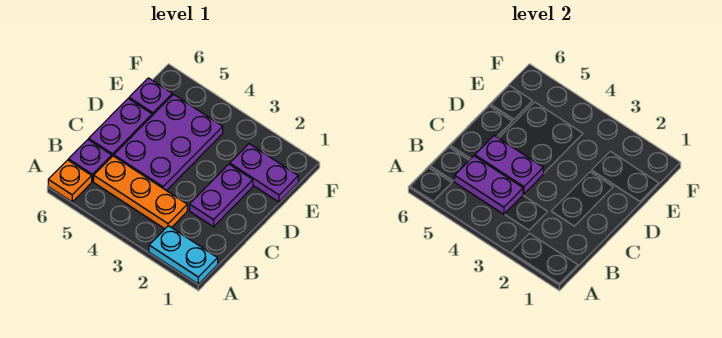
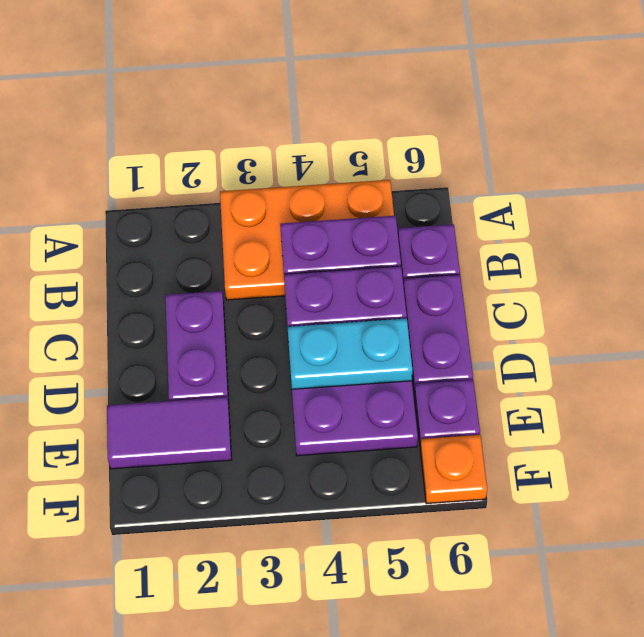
cyan plate A1:A2 level 1 -> cyan plate D4:D5 level 2
orange plate A6 level 1 -> orange plate F6 level 1
orange plate B3:B5 level 1 -> orange plate A3:B5 level 1
purple plate E1:E2 level 1 -> purple tile E1:E2 level 1

